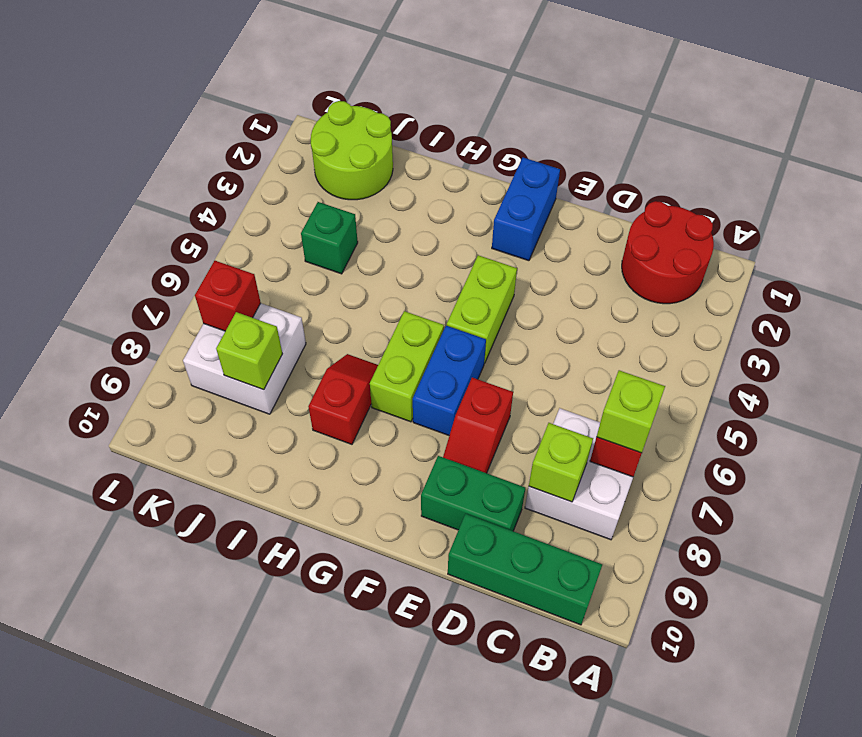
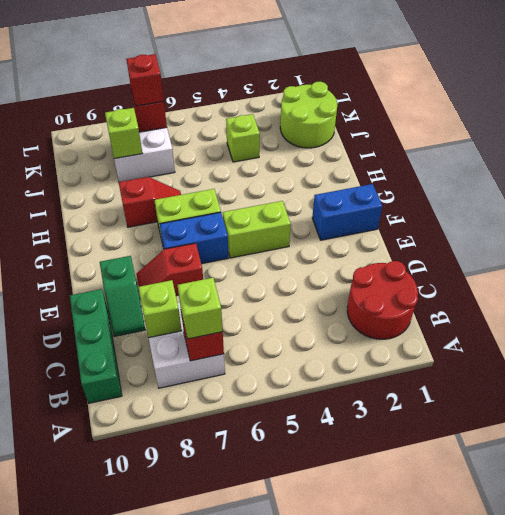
green brick D9:E9 level 1 -> green slope D9:E9 level 1 top E
green brick J4 level 1 -> lime brick J4 level 1
none -> red brick K7 level 3

